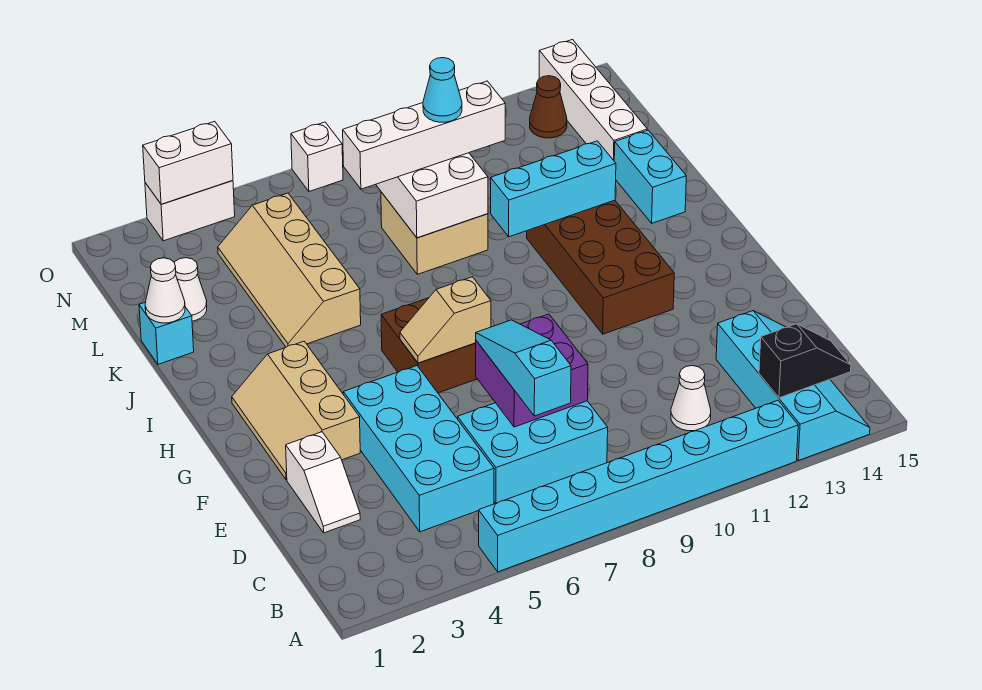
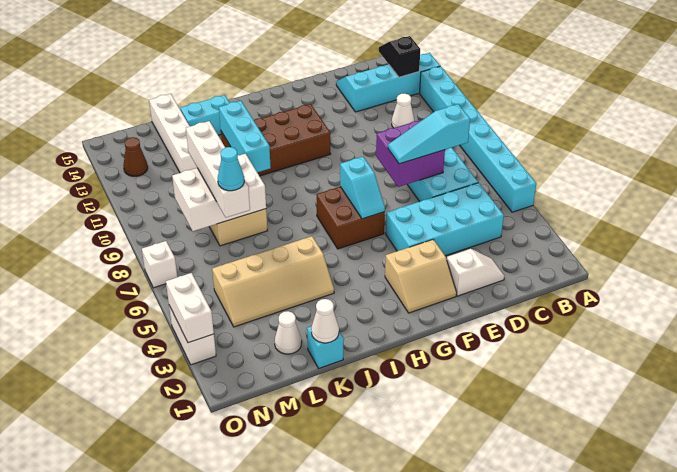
tan slope F2:H3 level 1 top 3 -> tan slope F2:G3 level 1 top 3
tan slope G6:G7 level 2 top 7 -> cyan slope G6:G7 level 2 top 7
cyan cone L9 level 4 -> cyan cone L7 level 4
white brick L14:O14 level 1 -> white brick L12:L15 level 1

